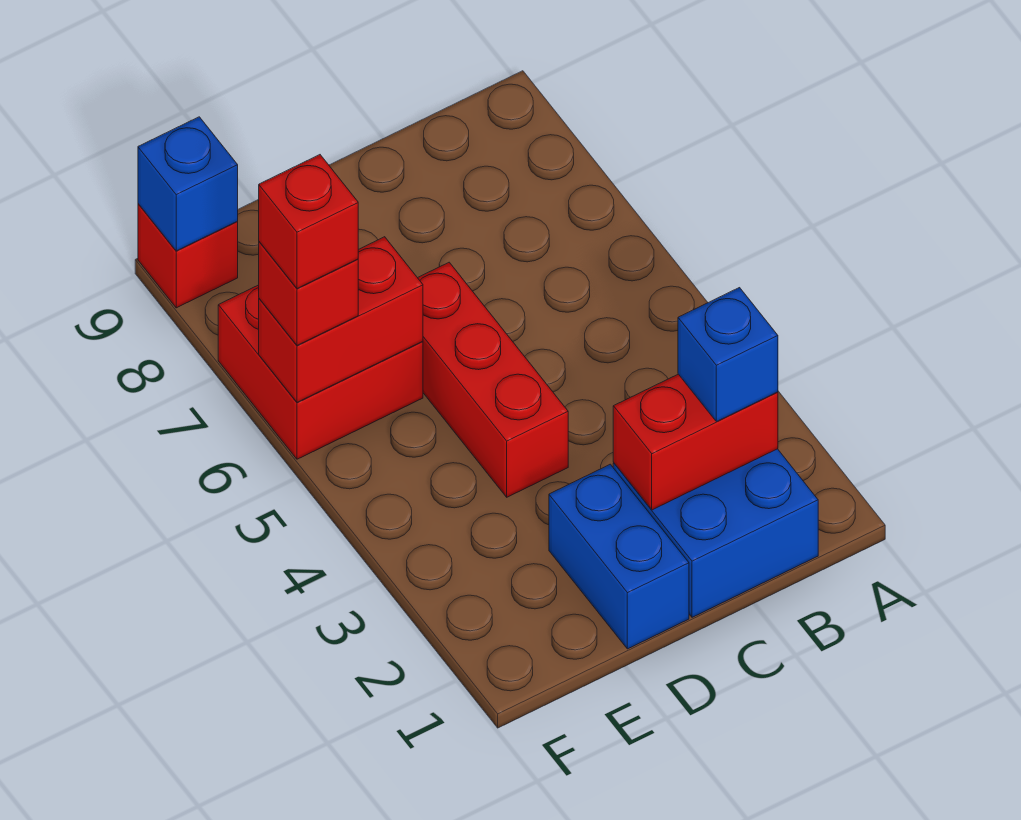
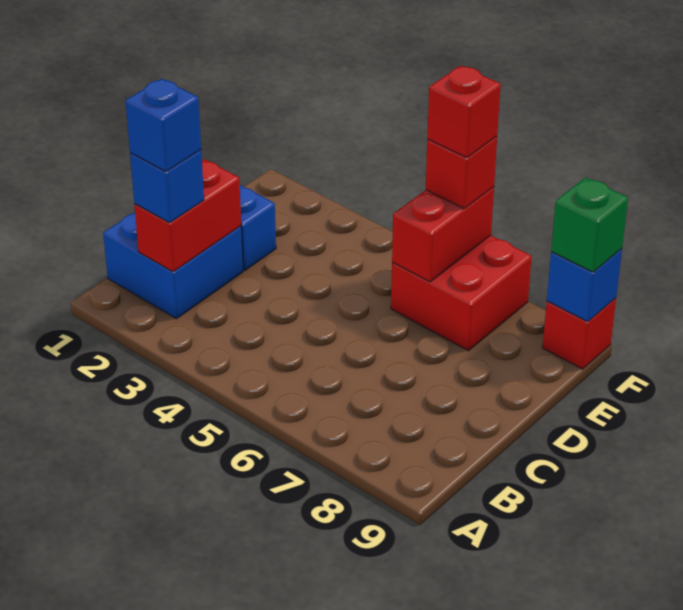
none -> blue brick B2 level 4
red brick D4:D6 level 1 -> none
none -> green brick F9 level 3

